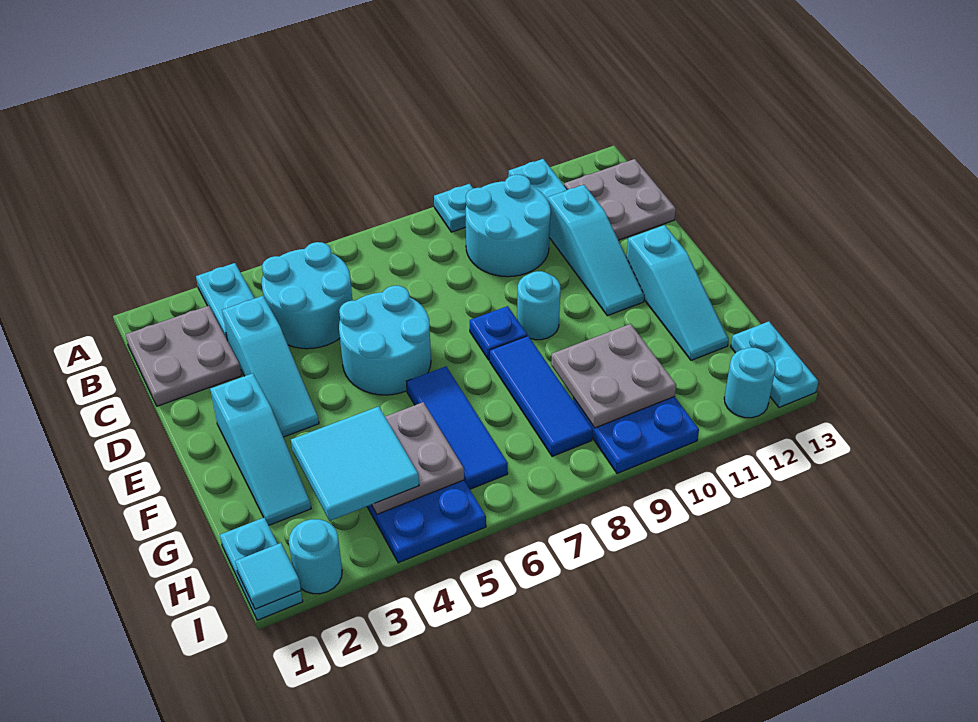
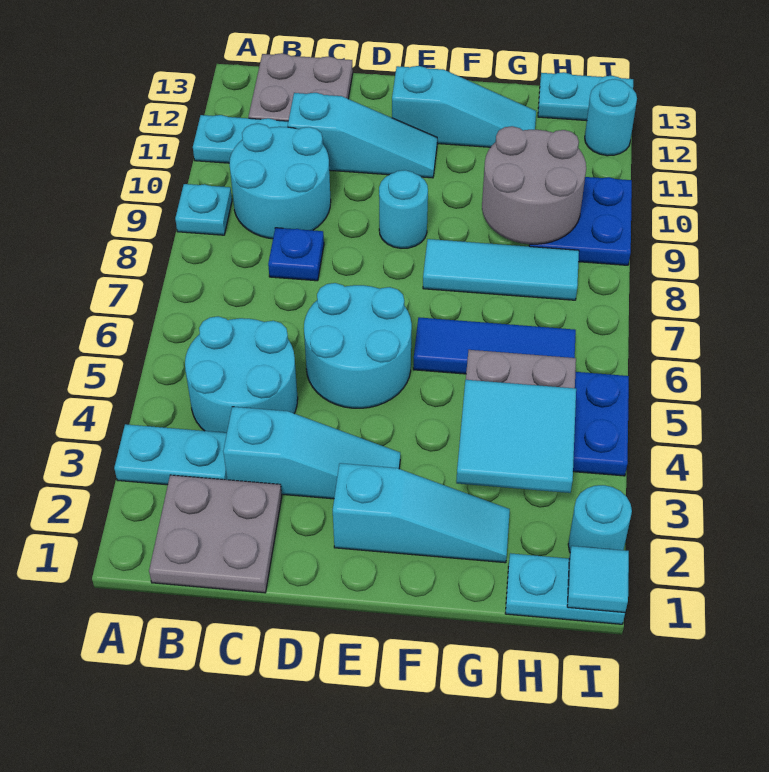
blue plate E8 level 1 -> blue plate C8 level 1
blue tile F8:H8 level 1 -> cyan tile F8:H8 level 1
grey plate G9:H10 level 2 -> grey round brick G9:H10 level 2

